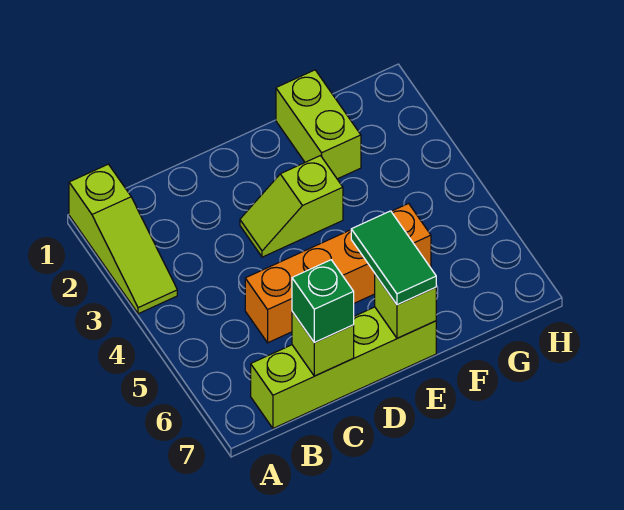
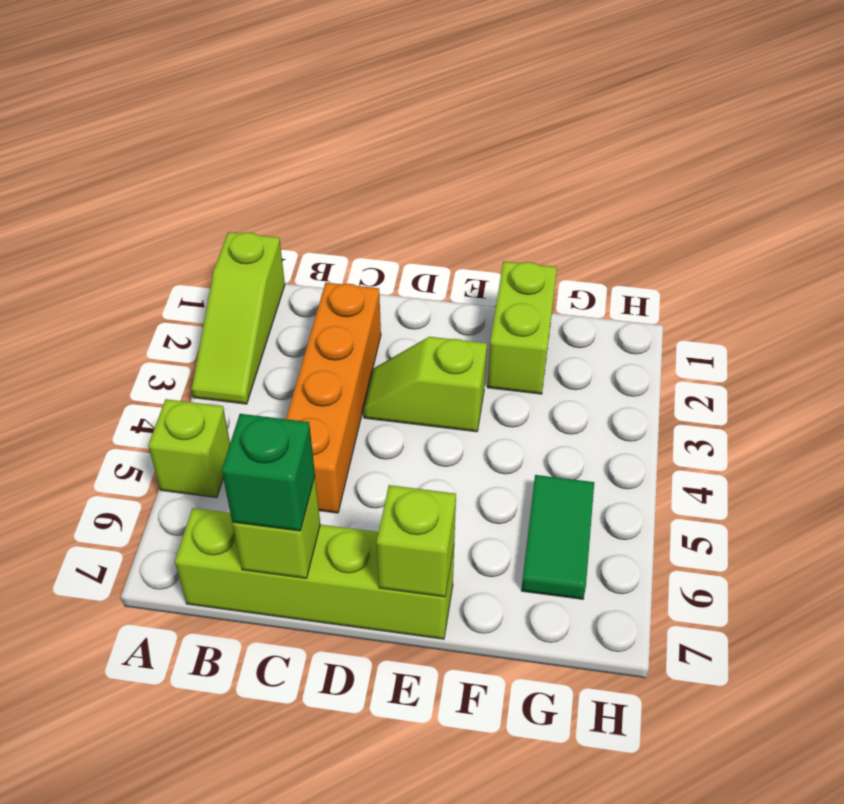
none -> lime brick A5 level 1
orange brick C5:F5 level 1 -> orange brick C2:C5 level 1
green tile E6:E7 level 3 -> green tile G5:G6 level 1

